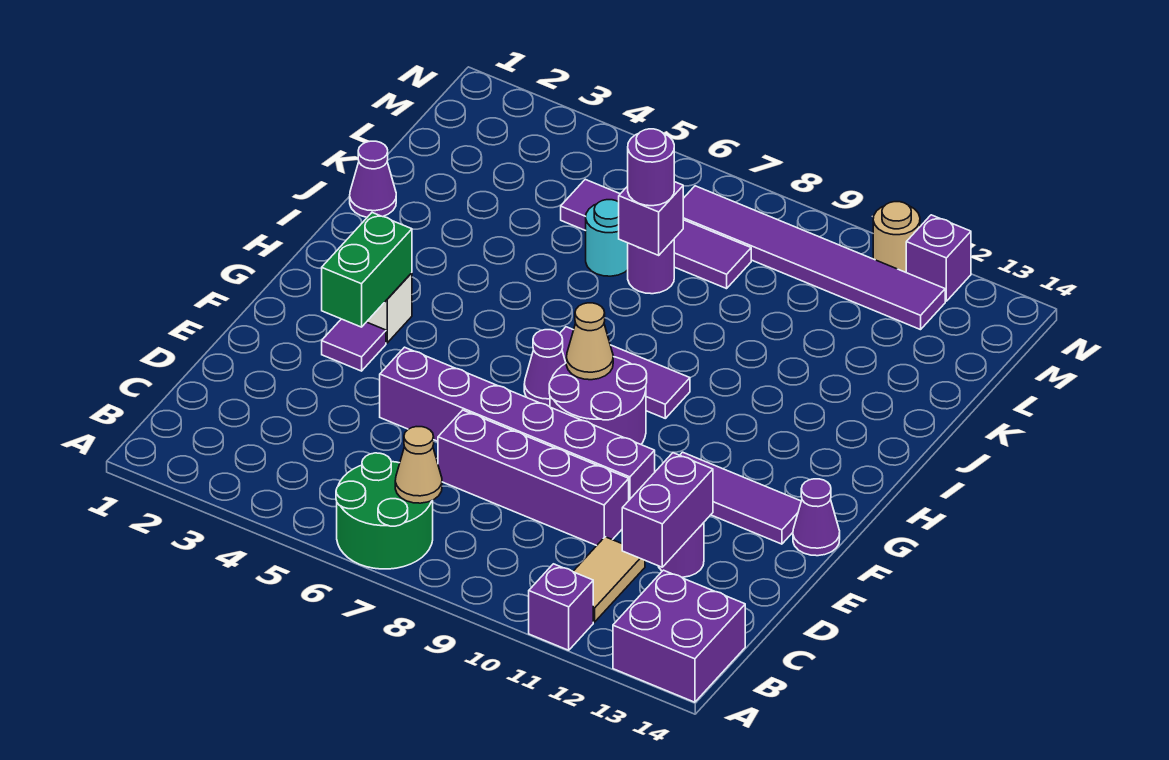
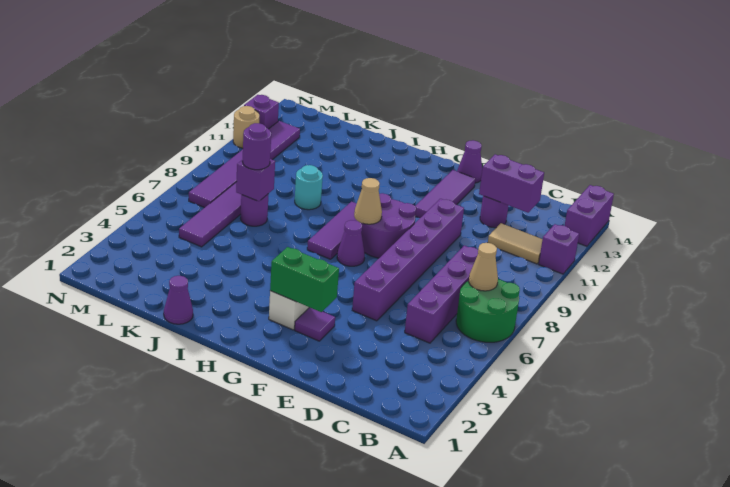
purple brick A13:B14 level 1 -> purple brick A13:A14 level 1
purple brick D7:D10 level 1 -> purple brick C5:C8 level 1
cyan round brick K6 level 1 -> cyan round brick J9 level 1

